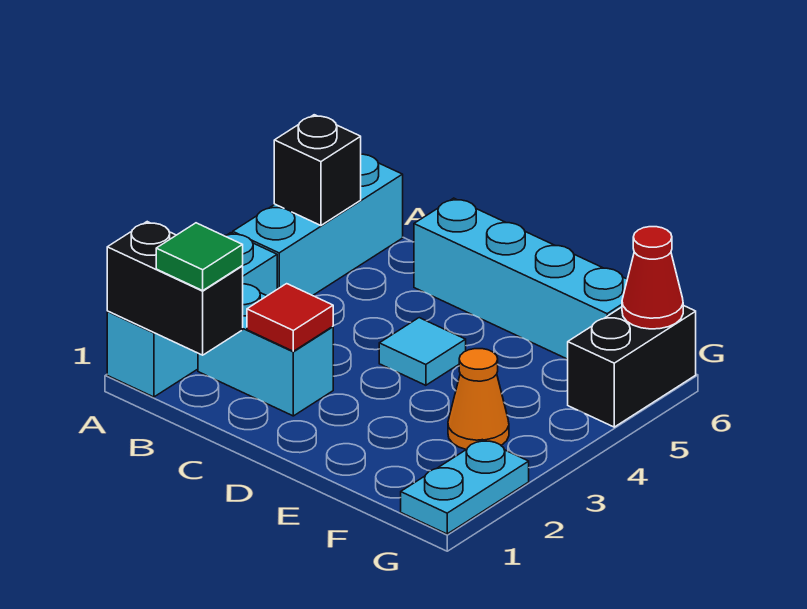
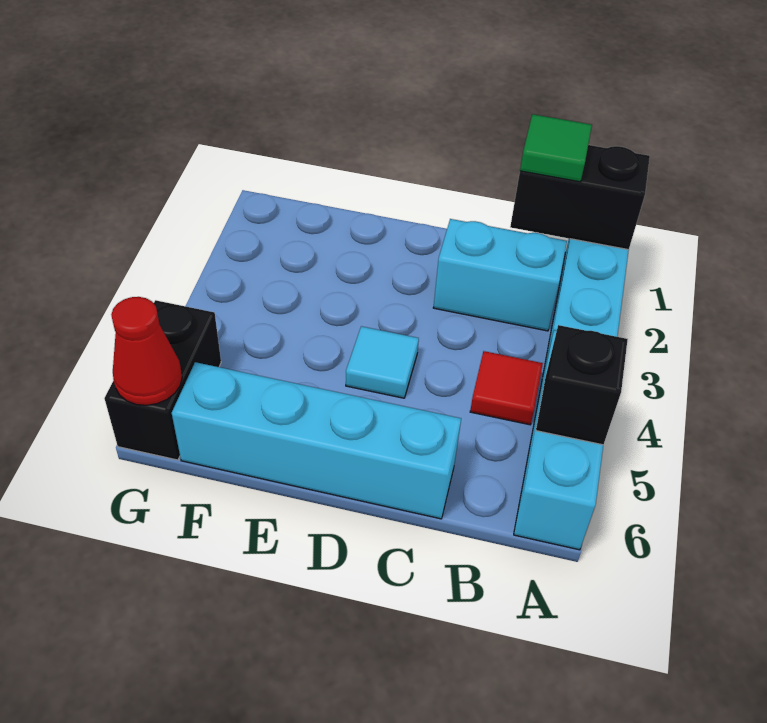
red tile C2 level 2 -> red tile B4 level 1
orange cone F3 level 1 -> none
cyan plate G1:G2 level 1 -> none

